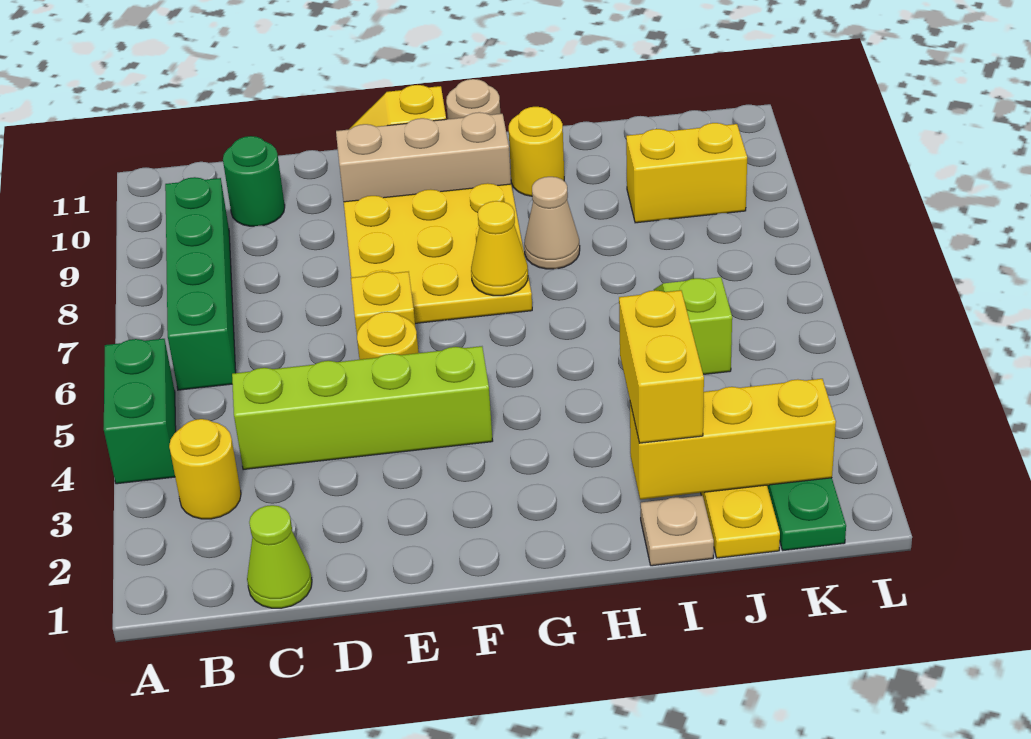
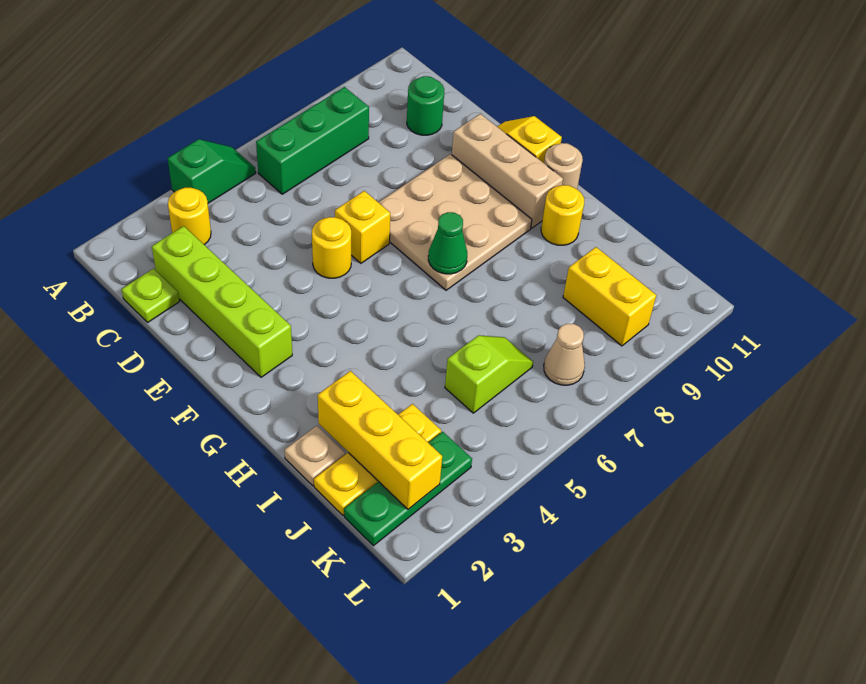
green brick A4:A5 level 1 -> green slope A4:A5 level 1 top 4
green brick B6:B9 level 1 -> green brick B6:B8 level 1
lime cone C1 level 1 -> lime plate C1 level 1
lime brick C4:F4 level 1 -> lime brick C2:F2 level 1
yellow plate E7:G9 level 1 -> tan plate E7:G9 level 1
yellow cone G7 level 2 -> green cone G7 level 2
tan cone H8 level 1 -> tan cone K7 level 1
yellow brick I2:I3 level 3 -> none

